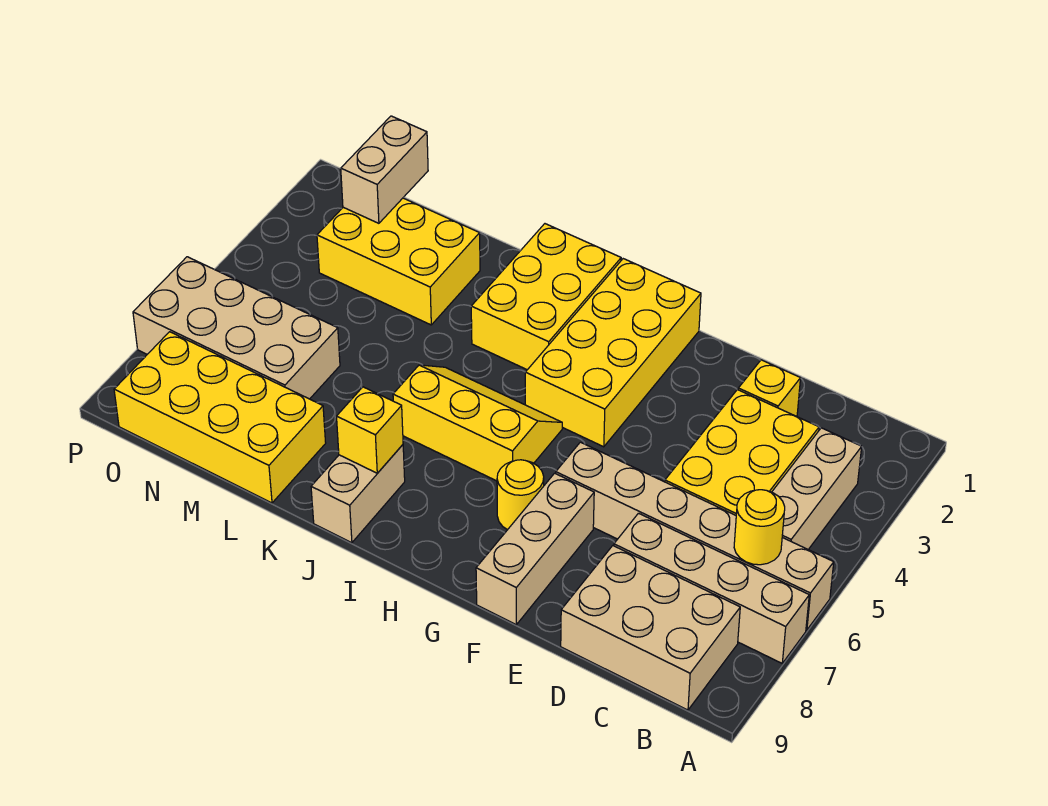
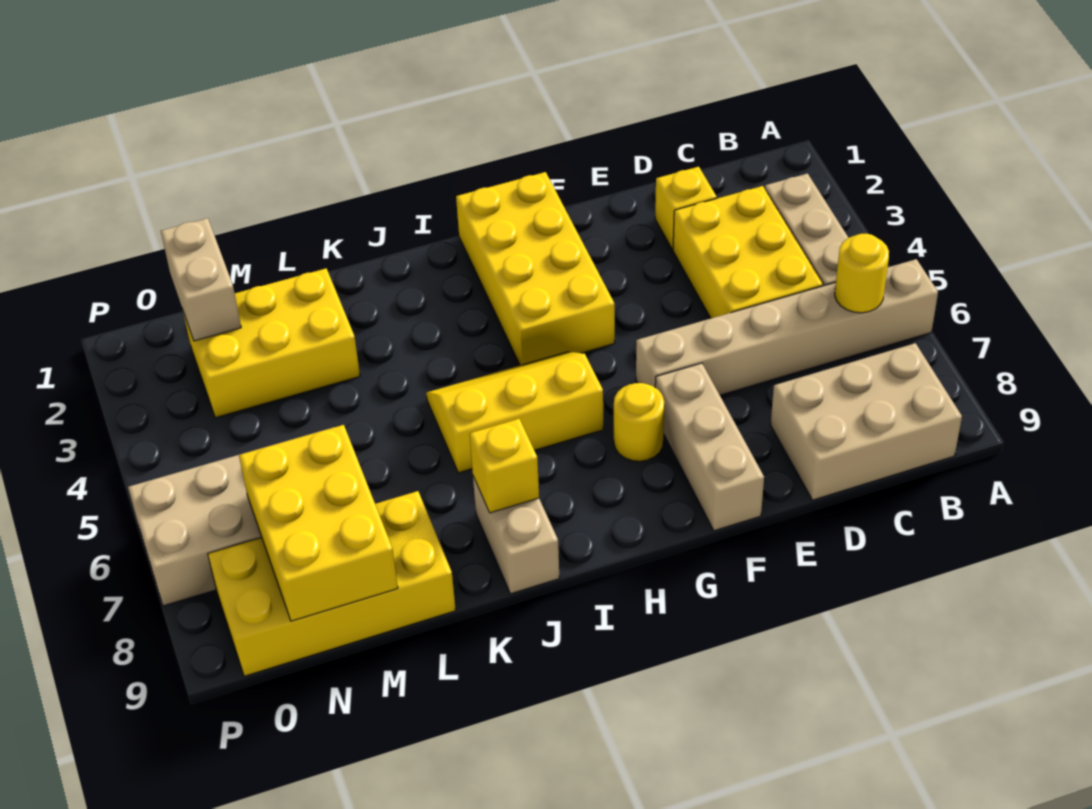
tan brick A7:D7 level 1 -> none
yellow brick I1:J3 level 1 -> yellow brick M7:N9 level 2

